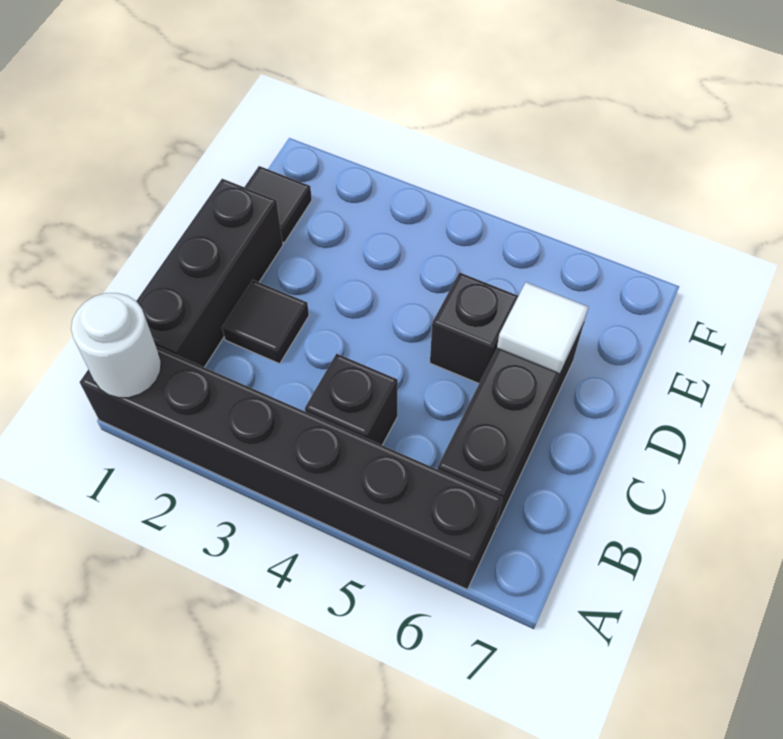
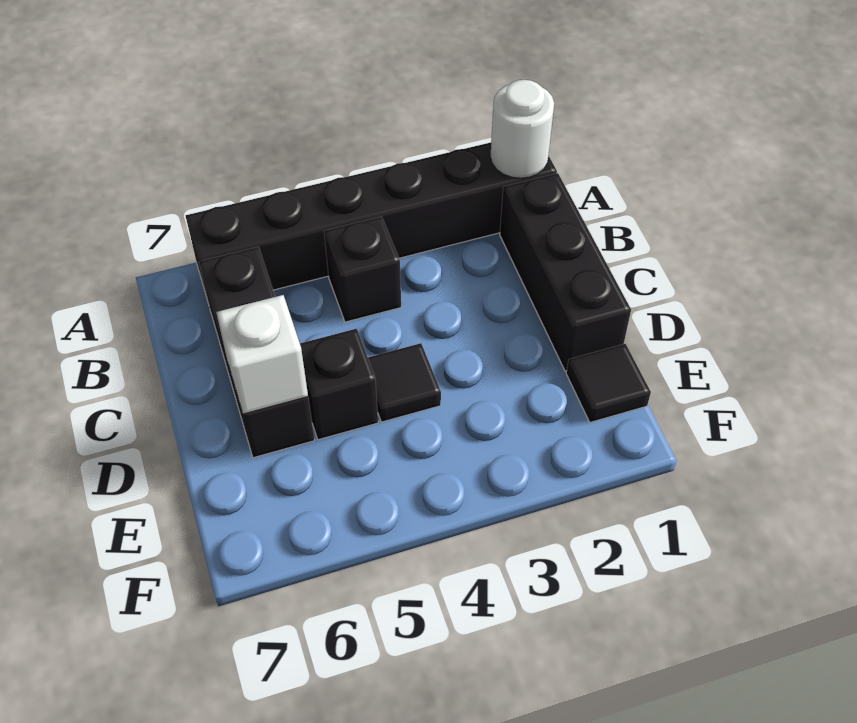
black tile C2 level 1 -> black tile D4 level 1
white tile D6 level 2 -> white brick D6 level 2

